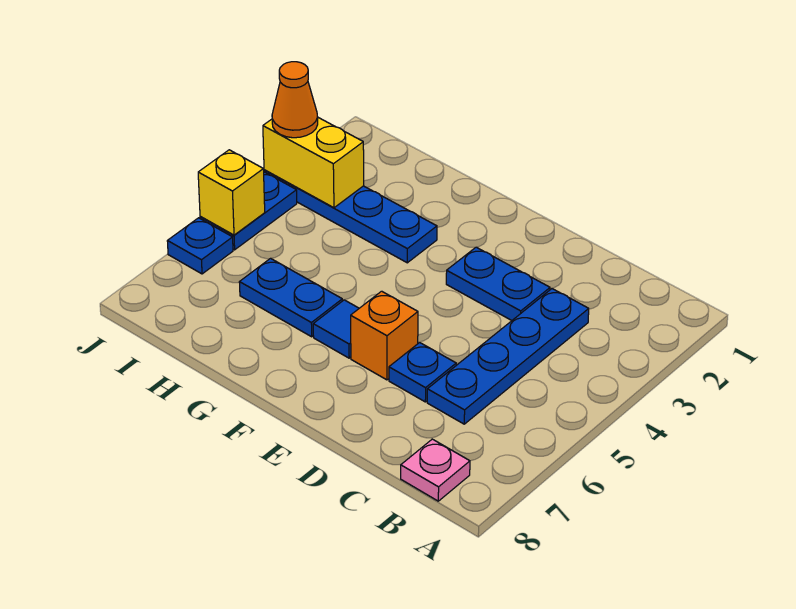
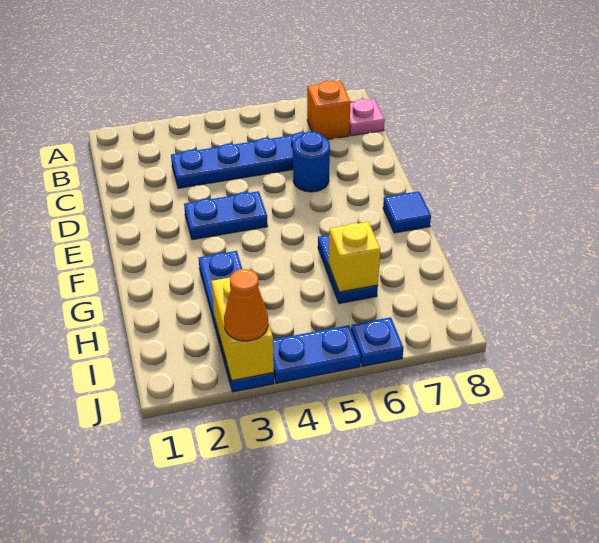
blue plate D3:E3 level 1 -> blue plate E3:E4 level 1
blue plate D6 level 1 -> blue round brick D6 level 1
orange brick E6 level 1 -> orange brick B7 level 1
blue tile F6 level 1 -> blue tile F8 level 1
yellow brick J5 level 2 -> yellow brick H6 level 2

